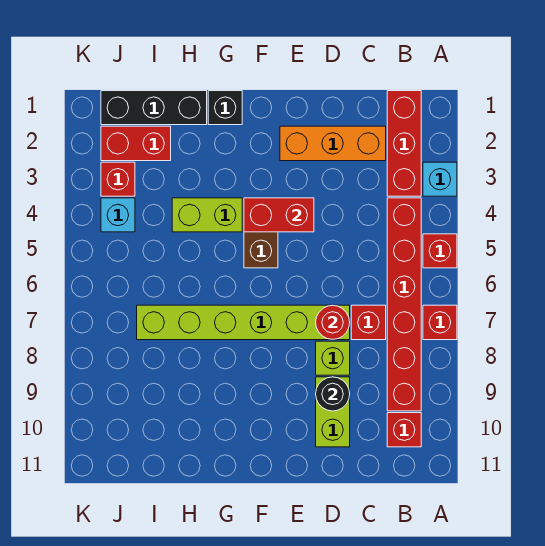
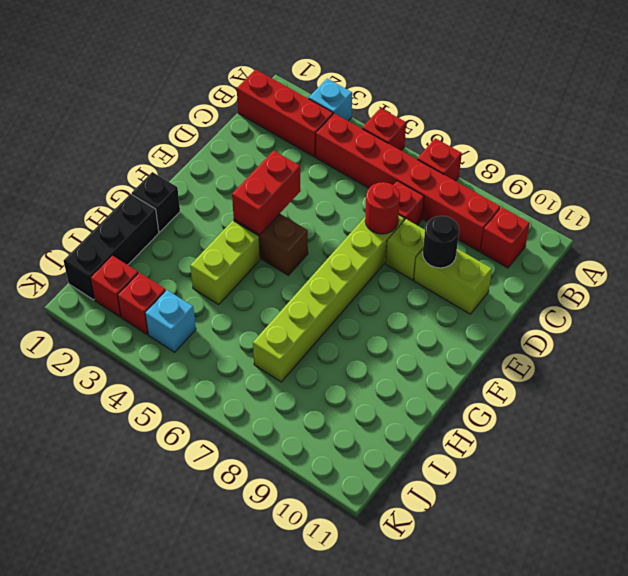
orange brick C2:E2 level 1 -> none
red brick I2:J2 level 1 -> red brick J2 level 1

